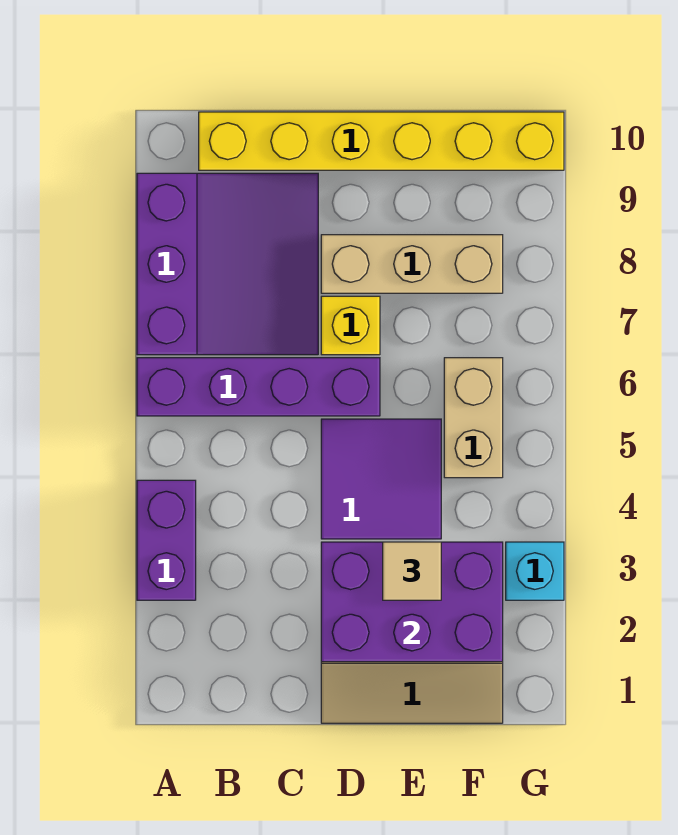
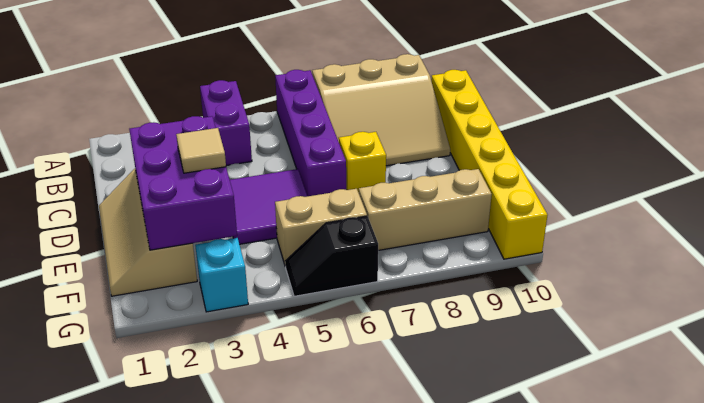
purple brick A3:A4 level 1 -> purple brick A4:B4 level 1
purple slope A7:C9 level 1 top A -> tan slope A7:C9 level 1 top A
tan brick D8:F8 level 1 -> tan brick F7:F9 level 1
none -> black slope G5:G6 level 1 top 6

